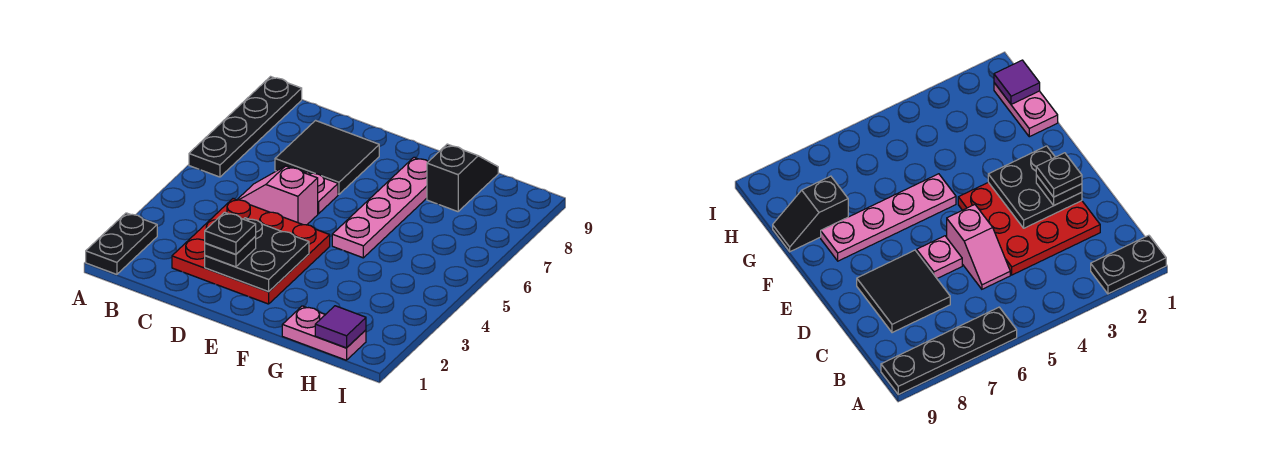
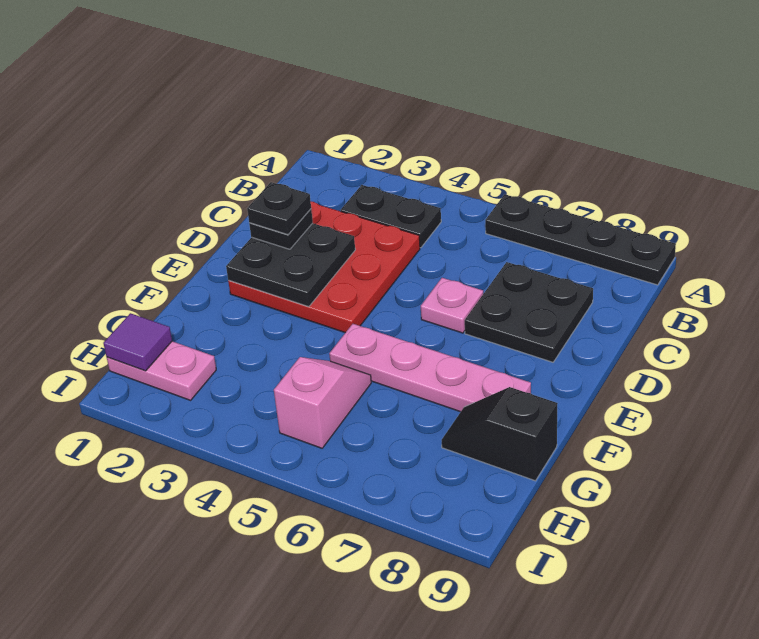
black plate A1:A2 level 1 -> black plate B3:B4 level 1
pink slope C5:D5 level 1 top D -> pink slope G5:H5 level 1 top H
black tile C7:D8 level 1 -> black plate C7:D8 level 1
pink plate G1:H1 level 1 -> pink plate H1:H2 level 1
black slope G8:G9 level 1 top 8 -> black slope G8:G9 level 1 top 9

